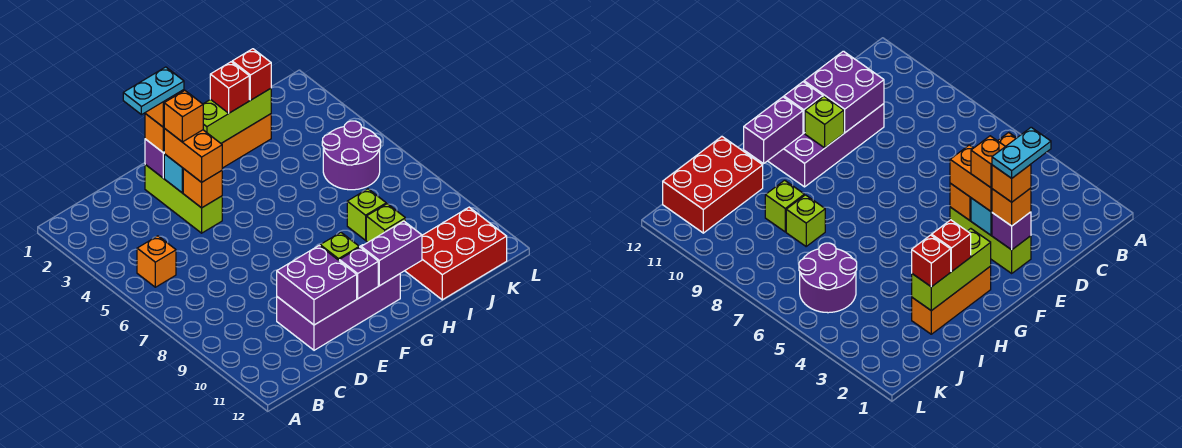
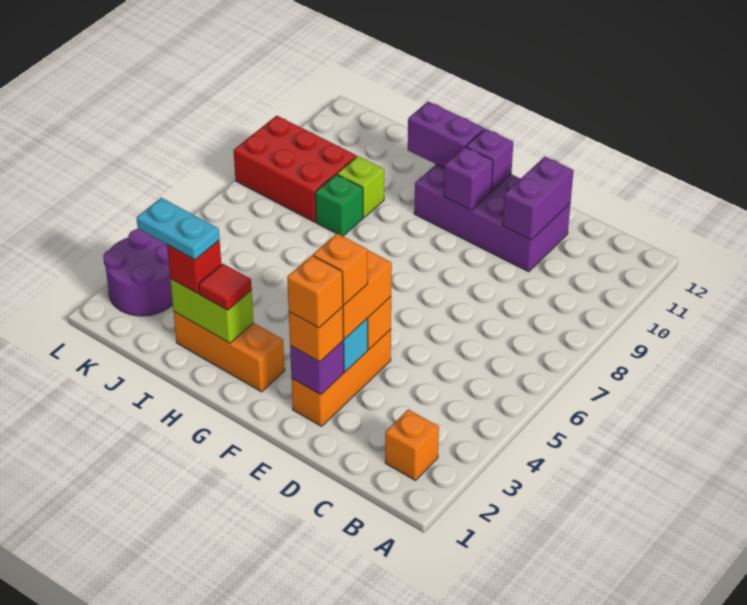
orange brick B5 level 1 -> orange brick B2 level 1
cyan plate D2:E2 level 5 -> cyan plate I2:J2 level 4
purple brick D10:E11 level 2 -> purple brick D10:D11 level 2
lime brick E2:E4 level 1 -> orange brick E2:E4 level 1
lime brick F10 level 2 -> purple brick F10 level 2
lime brick G2:I2 level 2 -> lime brick H2:I2 level 2
red brick H2 level 3 -> red tile H2 level 3
lime brick I8 level 1 -> green brick I8 level 1
red brick I11:K12 level 1 -> red brick J8:L9 level 1
purple round brick J5:K6 level 1 -> purple round brick K2:L3 level 1

